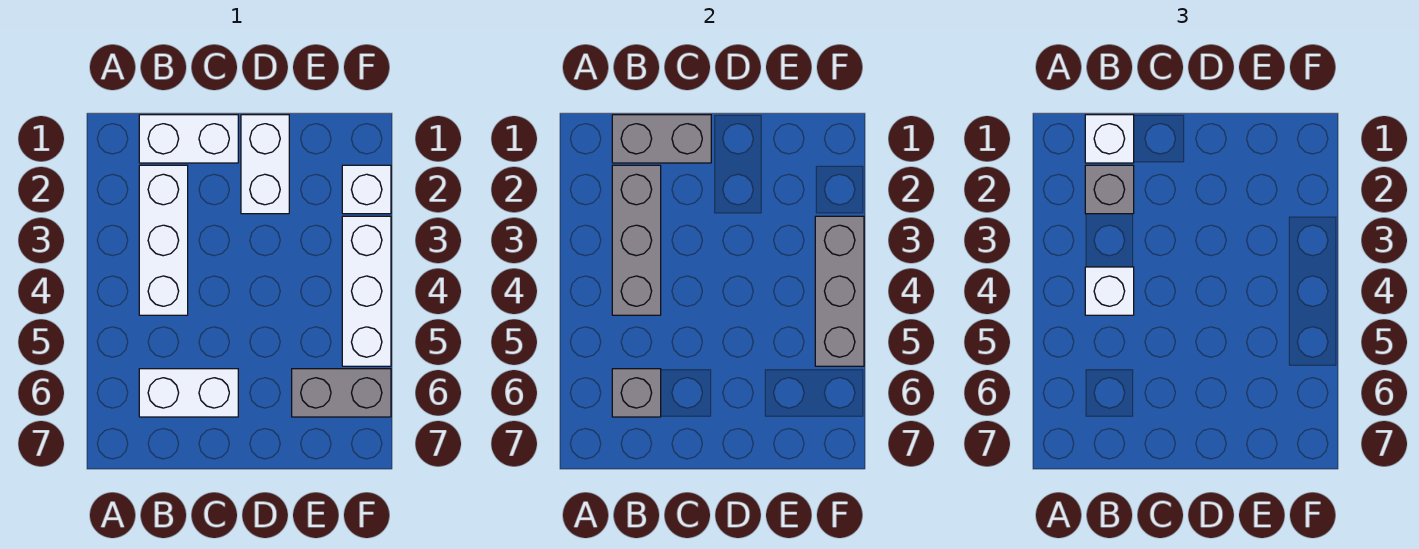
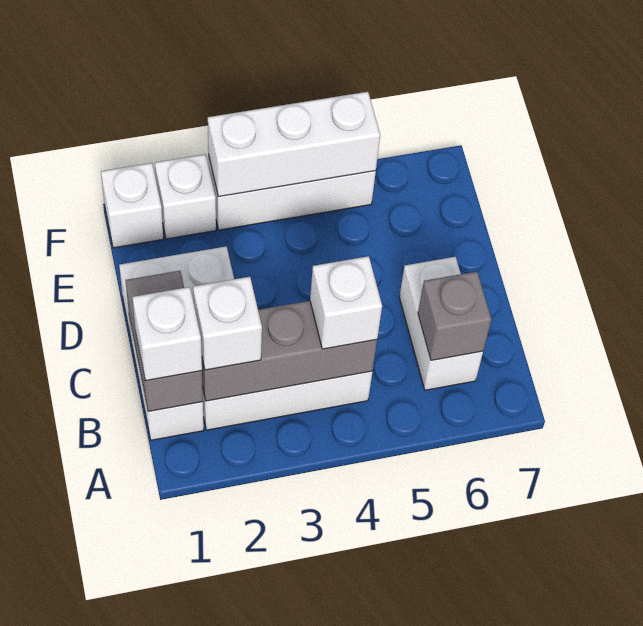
grey brick B2 level 3 -> white brick B2 level 3
grey brick E6:F6 level 1 -> none
none -> white brick F1 level 1
grey brick F3:F5 level 2 -> white brick F3:F5 level 2

